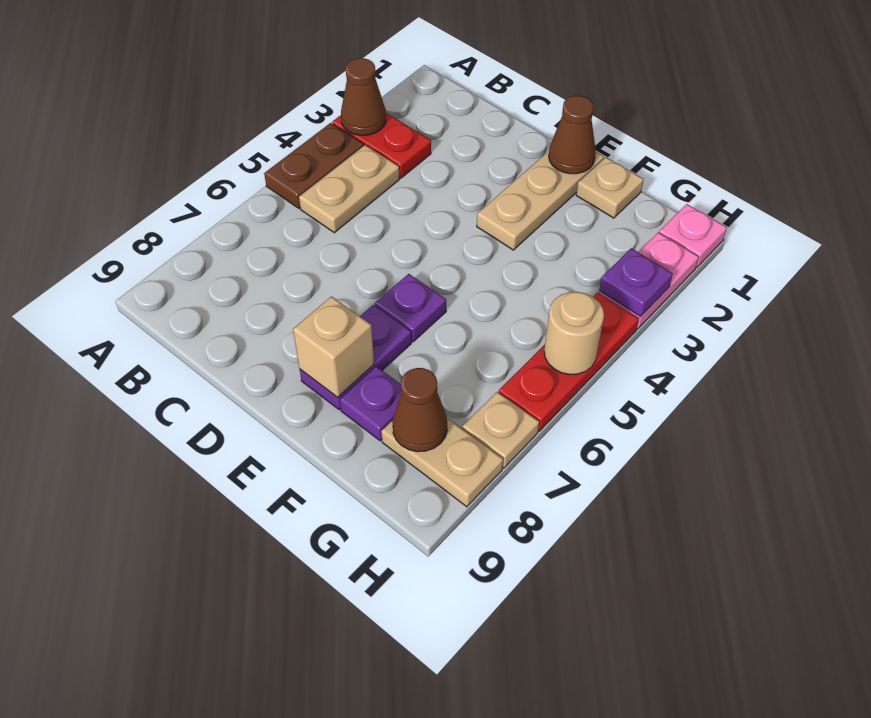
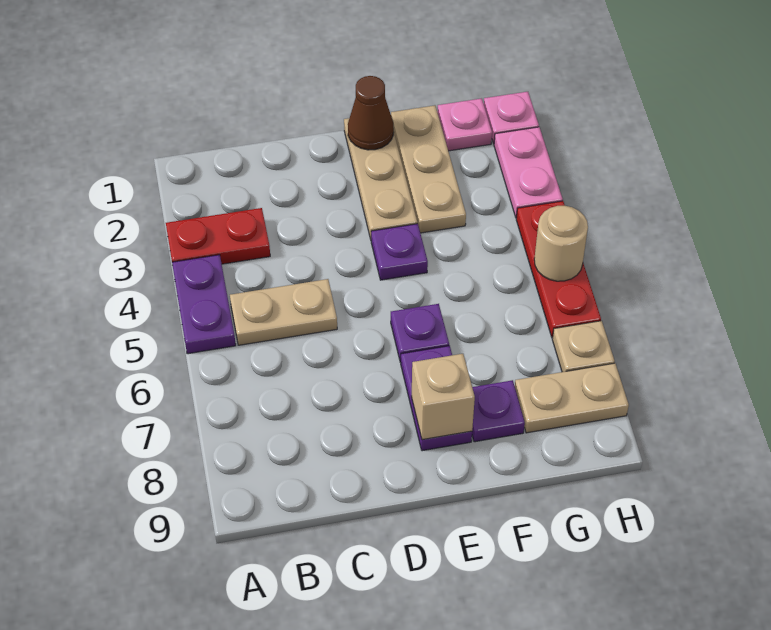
brown cone A3 level 2 -> none
brown plate A4:A5 level 1 -> purple plate A4:A5 level 1
tan plate B4:B5 level 1 -> tan plate B5:C5 level 1
tan plate F1 level 1 -> tan plate F1:F3 level 1
none -> pink plate G1 level 1
brown cone G8 level 2 -> none
purple plate H3 level 2 -> purple plate E4 level 1

